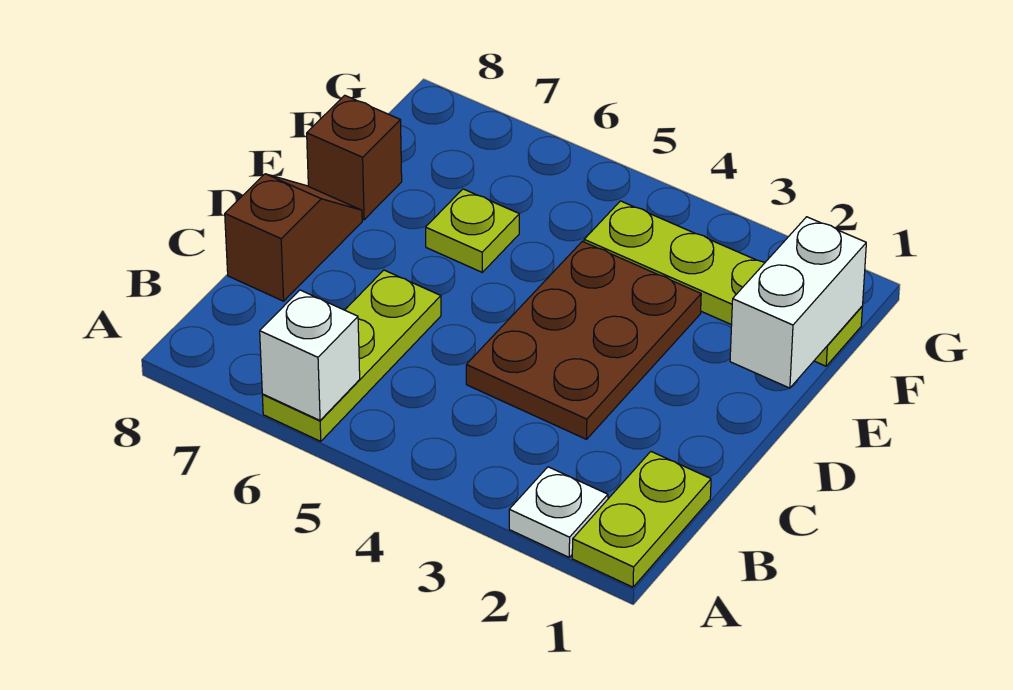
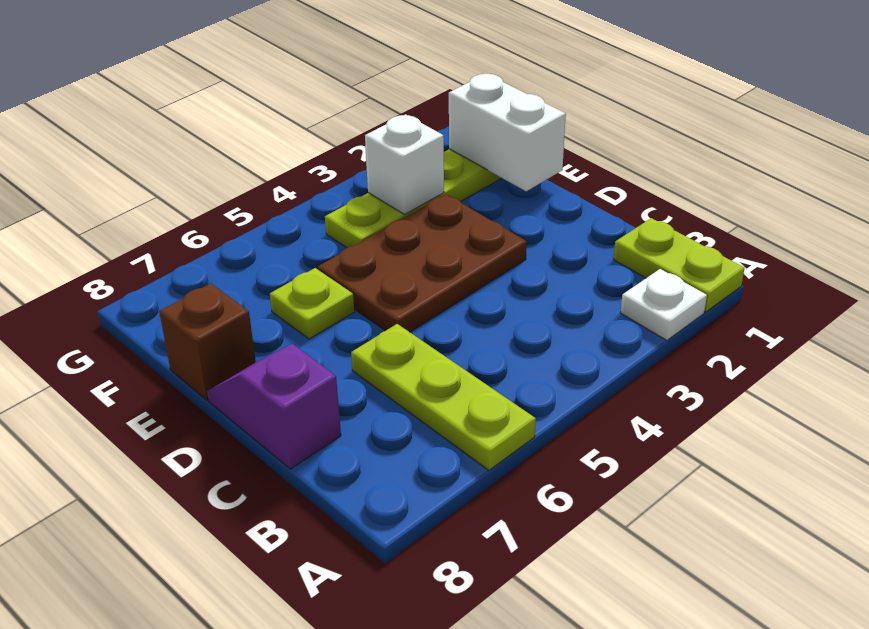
white brick A6 level 2 -> white brick F3 level 2
brown plate C3:E4 level 1 -> brown plate D3:E5 level 1
brown slope C8:D8 level 1 top C -> purple slope C8:D8 level 1 top C

